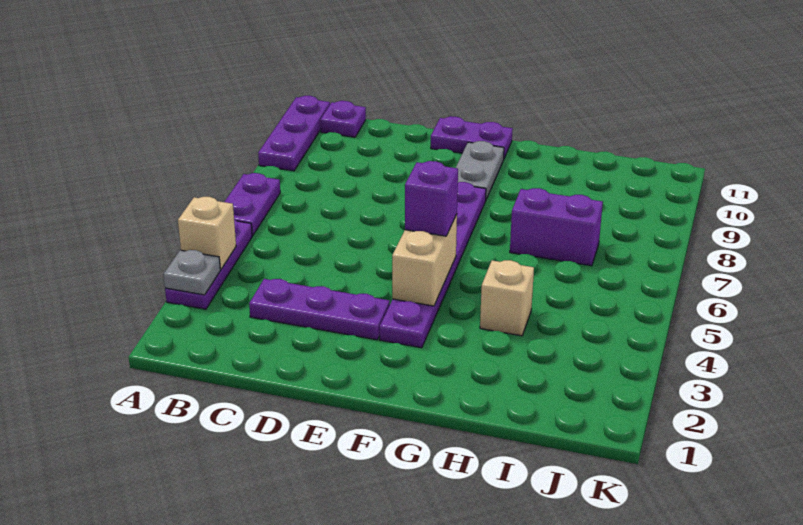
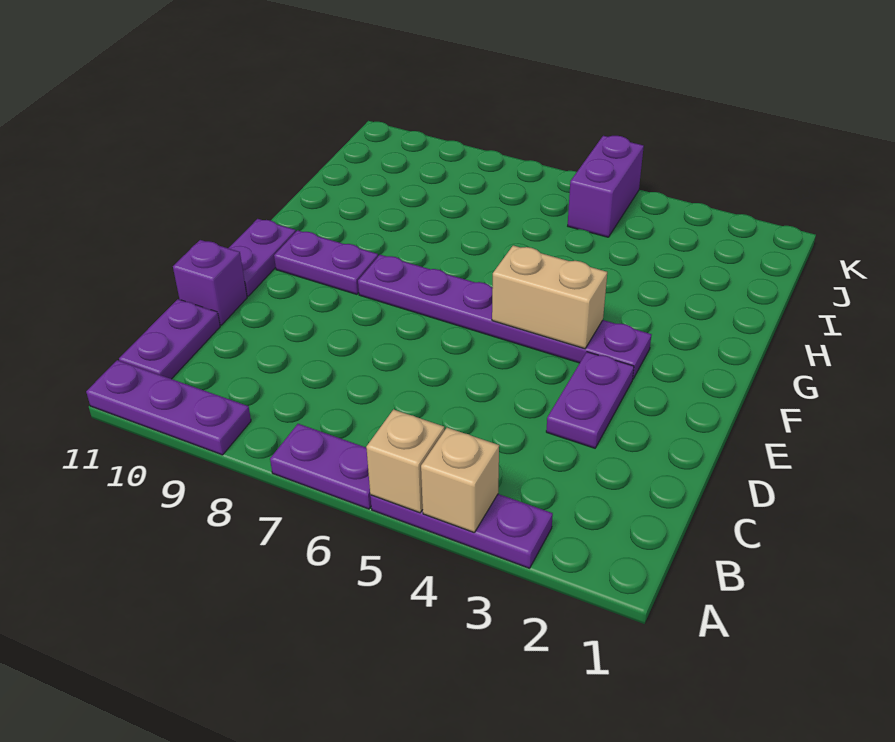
grey plate A3 level 2 -> none
purple plate B11 level 1 -> purple plate B11:C11 level 1
purple plate C3:E3 level 1 -> purple plate D3:E3 level 1
purple brick F5 level 3 -> purple brick D11 level 1
grey plate F9:F10 level 1 -> purple plate F9:F10 level 1
tan brick H4 level 1 -> tan brick A5 level 2
purple brick H7:I7 level 1 -> purple brick J5:K5 level 1

